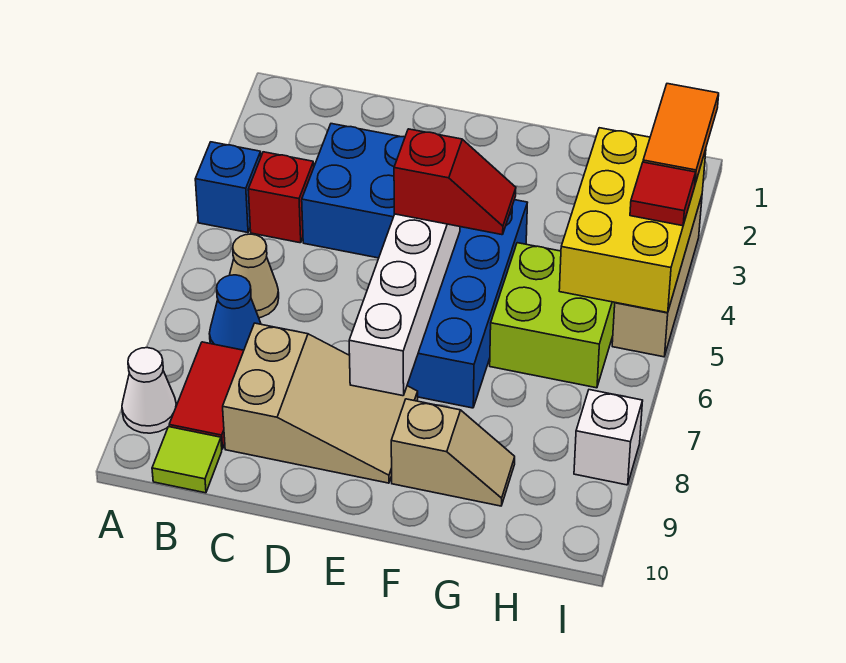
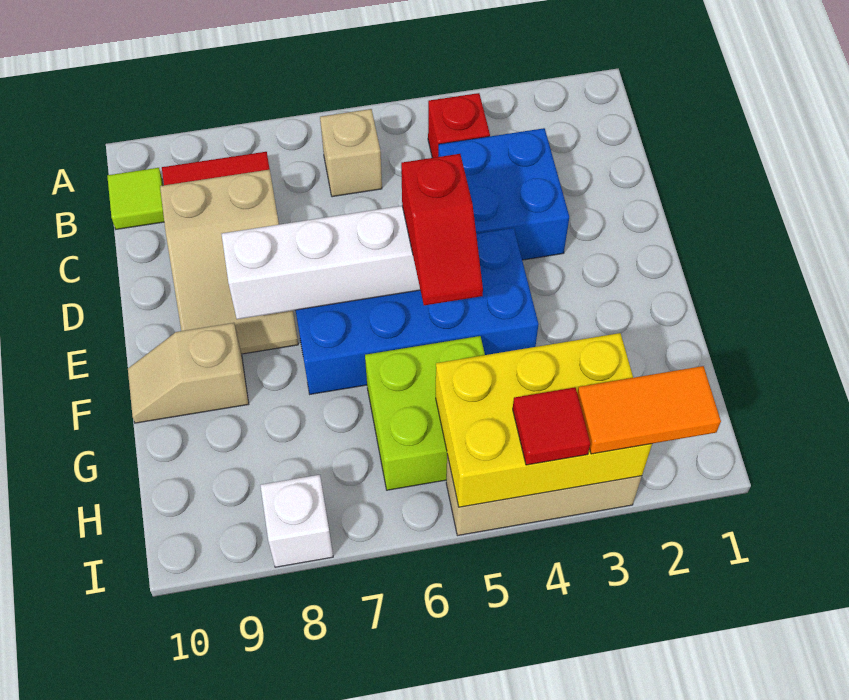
blue brick A4 level 1 -> none
white cone A9 level 1 -> none
tan cone B6 level 1 -> tan brick B6 level 1
blue cone B7 level 1 -> none
tan slope F9:G9 level 1 top F -> tan slope F9:F10 level 1 top 9

